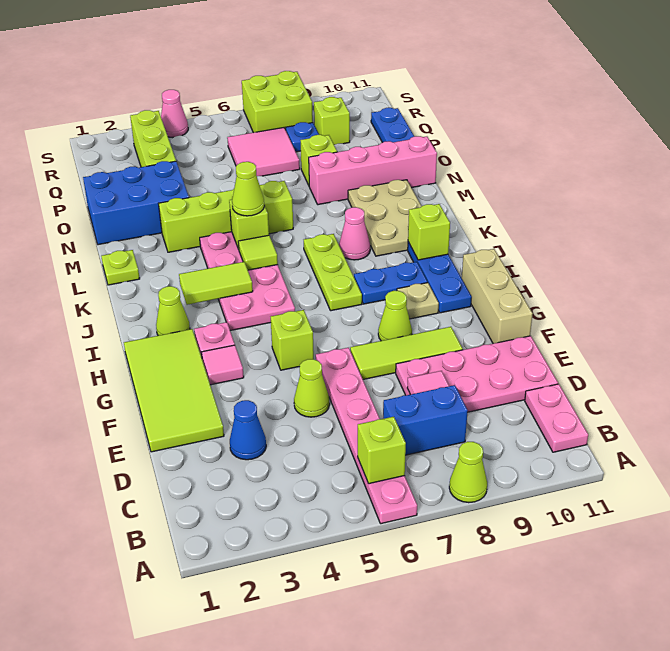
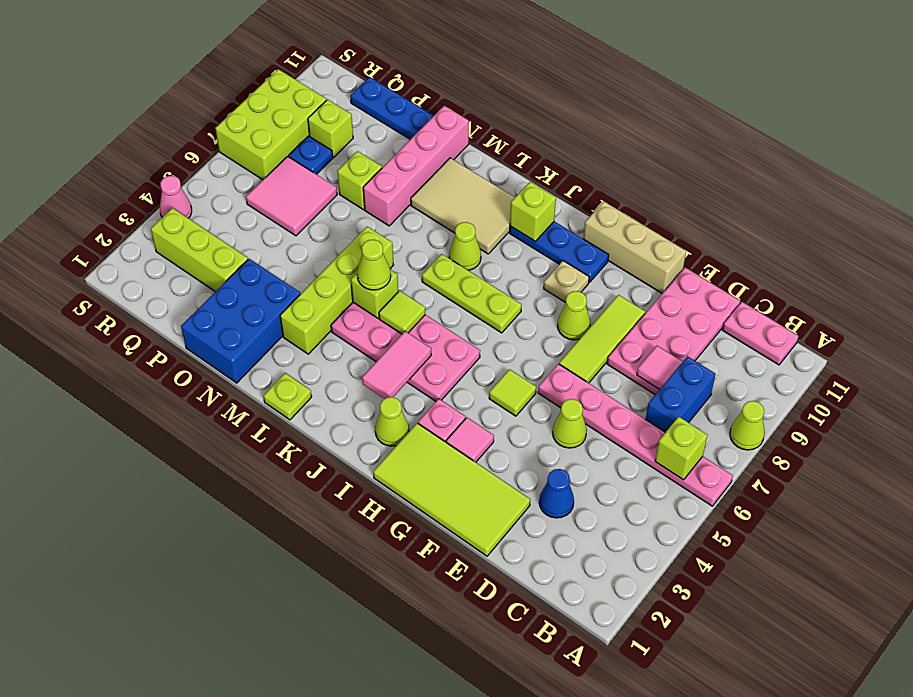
lime brick G5 level 1 -> lime tile G5 level 1
blue plate I8:I9 level 1 -> none
lime tile J3:J4 level 2 -> pink tile J3:J4 level 2
pink cone K8 level 1 -> lime cone K8 level 1
tan plate K9:M10 level 1 -> tan tile K9:M10 level 1
lime brick R7:S8 level 1 -> lime brick R7:S9 level 1

